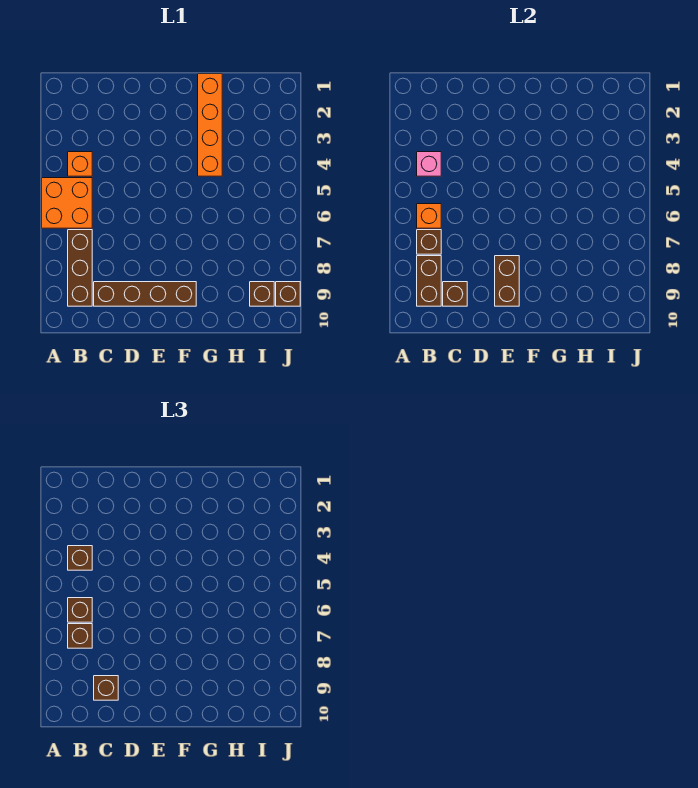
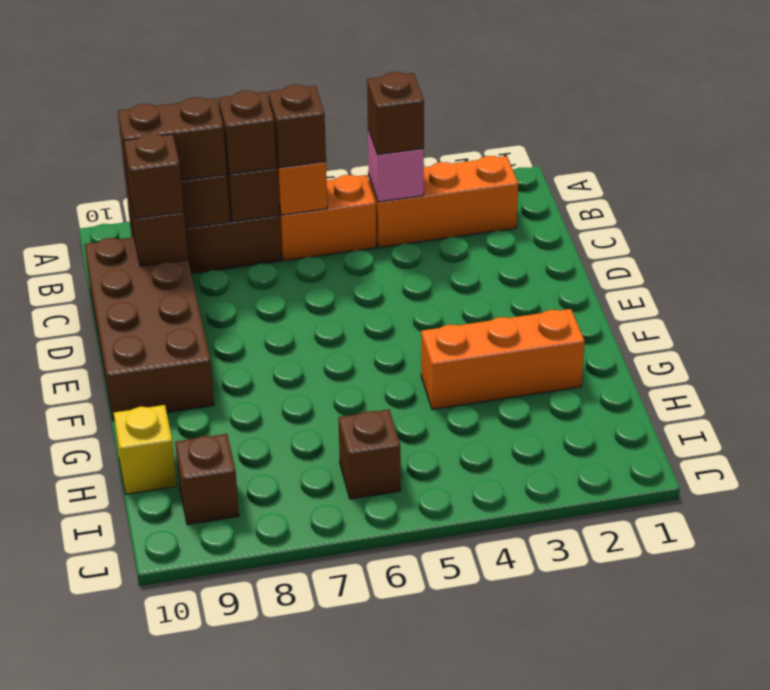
orange brick A5:B6 level 1 -> orange brick B5:B6 level 1
orange brick B4 level 1 -> orange brick B2:B4 level 1
brown brick C9:F9 level 1 -> brown brick C9:F10 level 1
brown brick E8:E9 level 2 -> brown brick B8:B9 level 3
orange brick G1:G4 level 1 -> orange brick G2:G4 level 1
none -> yellow brick H10 level 1
brown brick J9 level 1 -> brown brick I6 level 1

